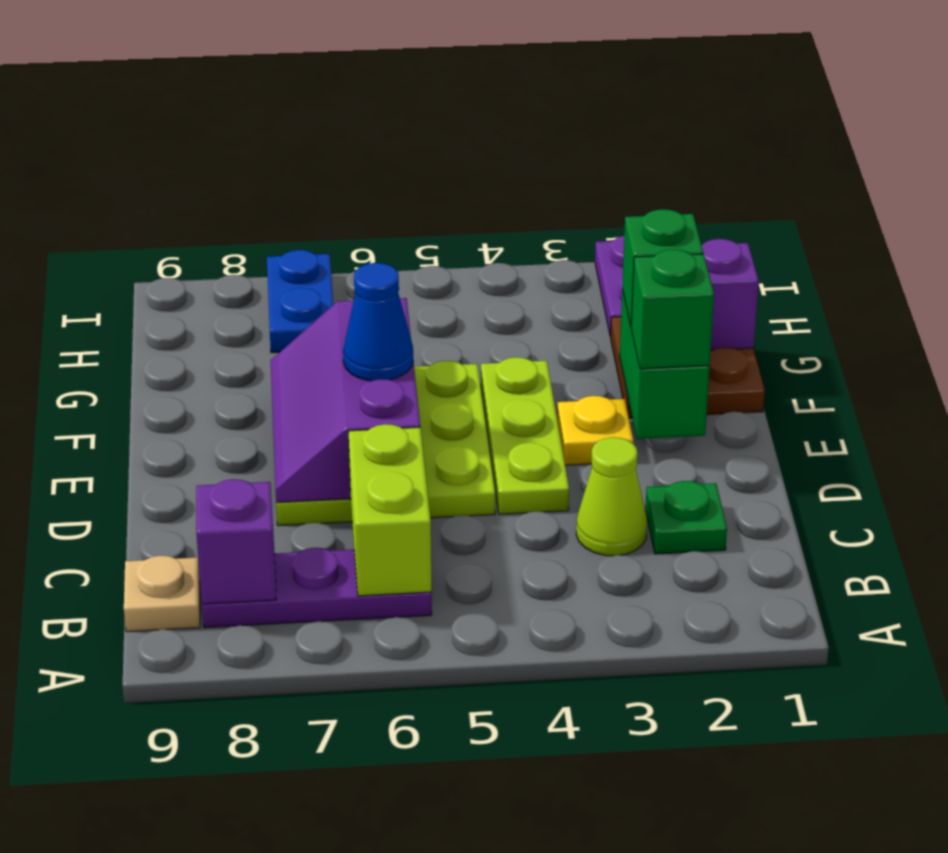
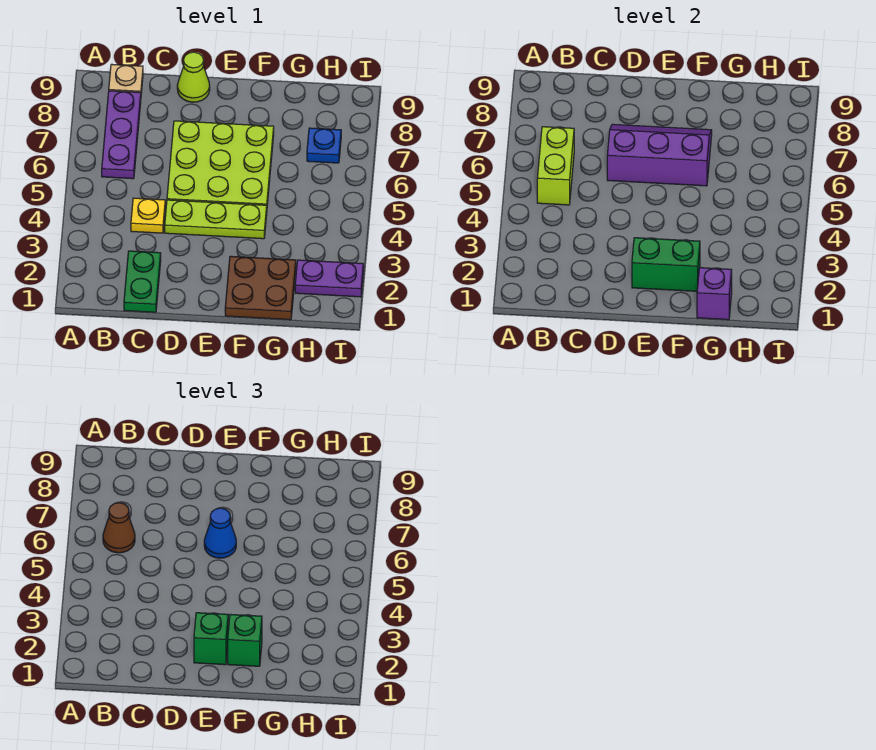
lime brick B6:C6 level 2 -> lime brick B5:B6 level 2
none -> brown cone B6 level 3
purple brick B8 level 2 -> none
green plate C2 level 1 -> green plate C1:C2 level 1
lime cone C3 level 1 -> lime cone D9 level 1
yellow plate E3 level 1 -> yellow plate C4 level 1
blue plate H7:I7 level 1 -> blue plate H7 level 1

